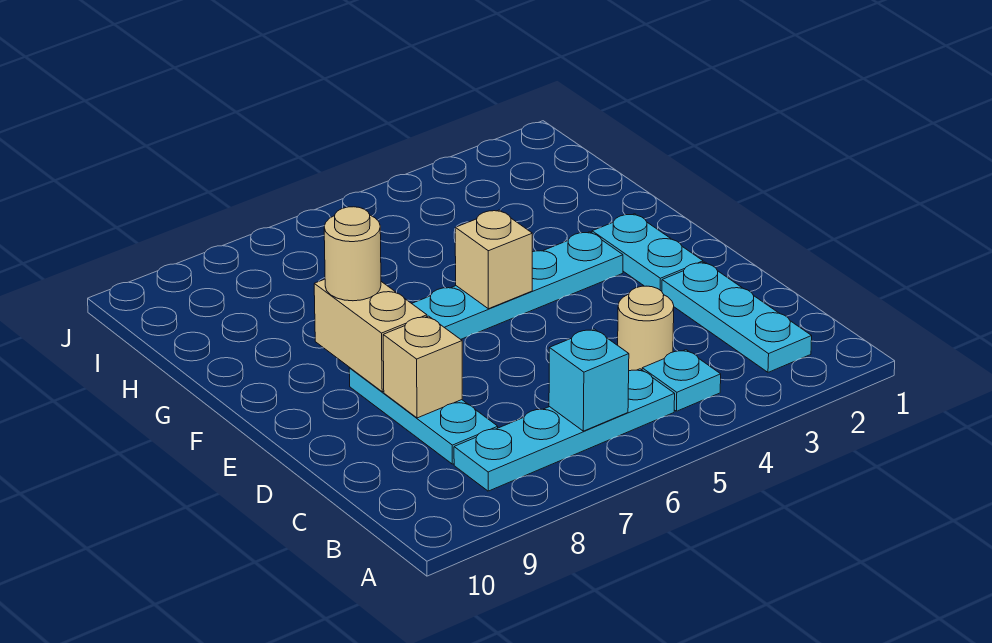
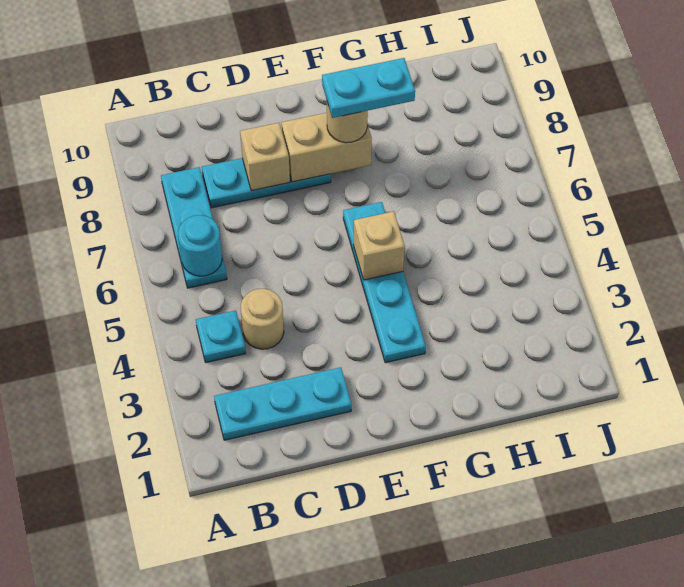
cyan plate B5:B8 level 1 -> cyan plate B6:B8 level 1
cyan brick B6 level 2 -> cyan round brick B6 level 2
cyan plate E2:F2 level 1 -> cyan plate F8:G8 level 4

